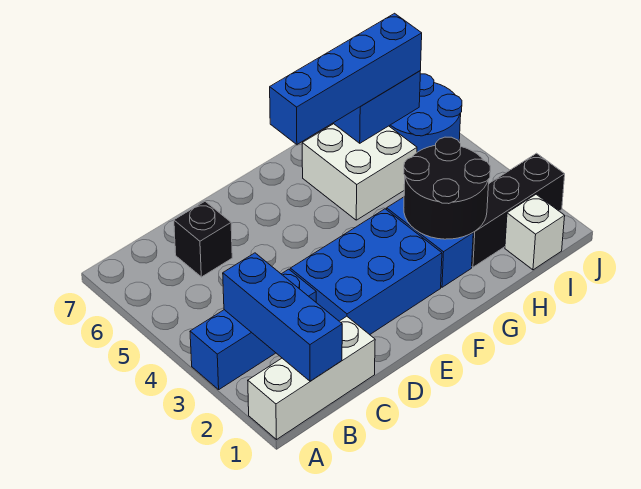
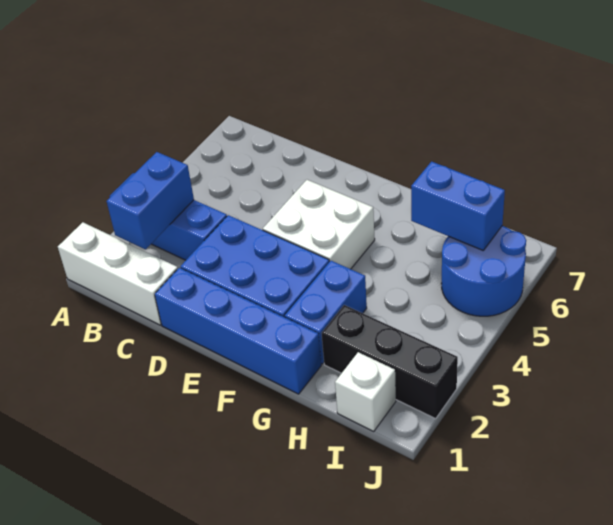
blue brick B1:B3 level 2 -> blue brick B2:B3 level 2
black brick C6 level 1 -> none
blue brick F6:I6 level 3 -> blue brick D1:G1 level 1
black round brick G2:H3 level 2 -> none
white brick G5:H6 level 1 -> white brick E4:F5 level 1

